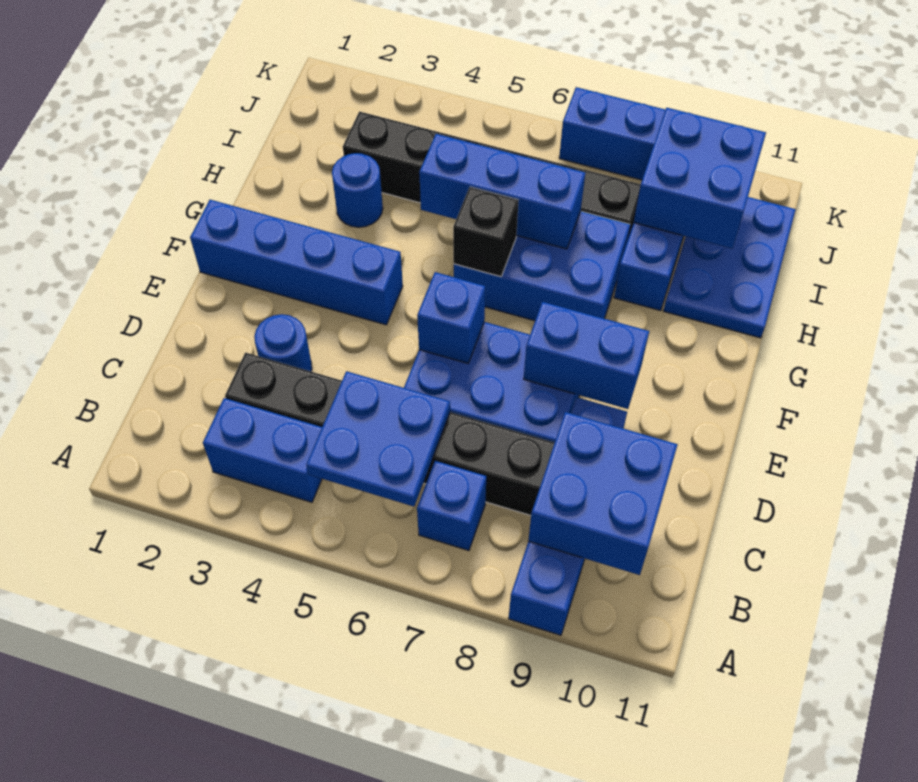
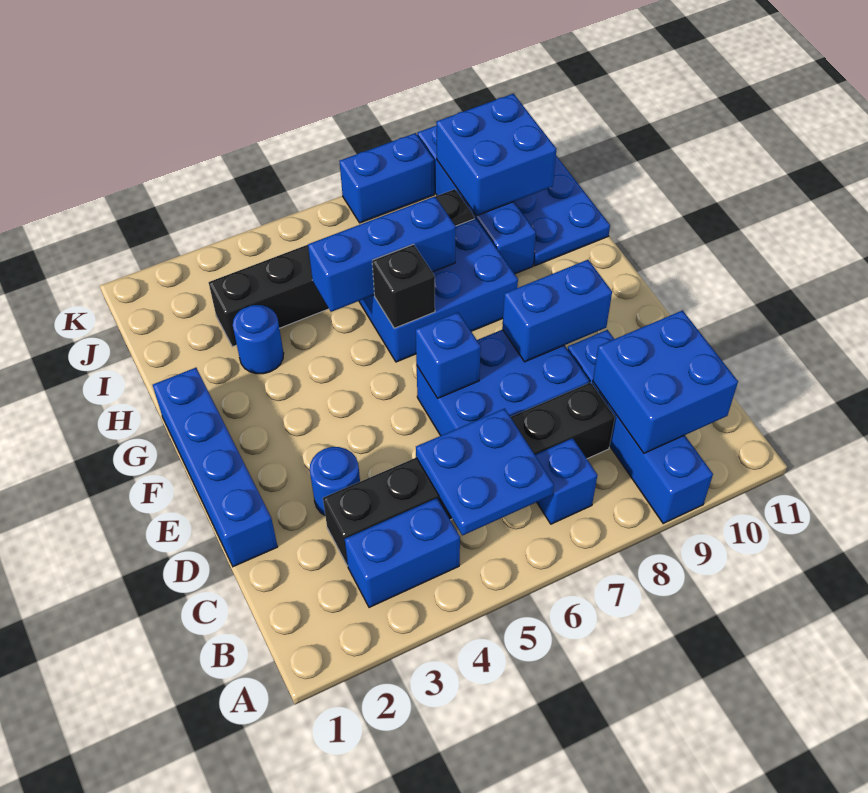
blue brick F1:F4 level 1 -> blue brick D1:G1 level 1

